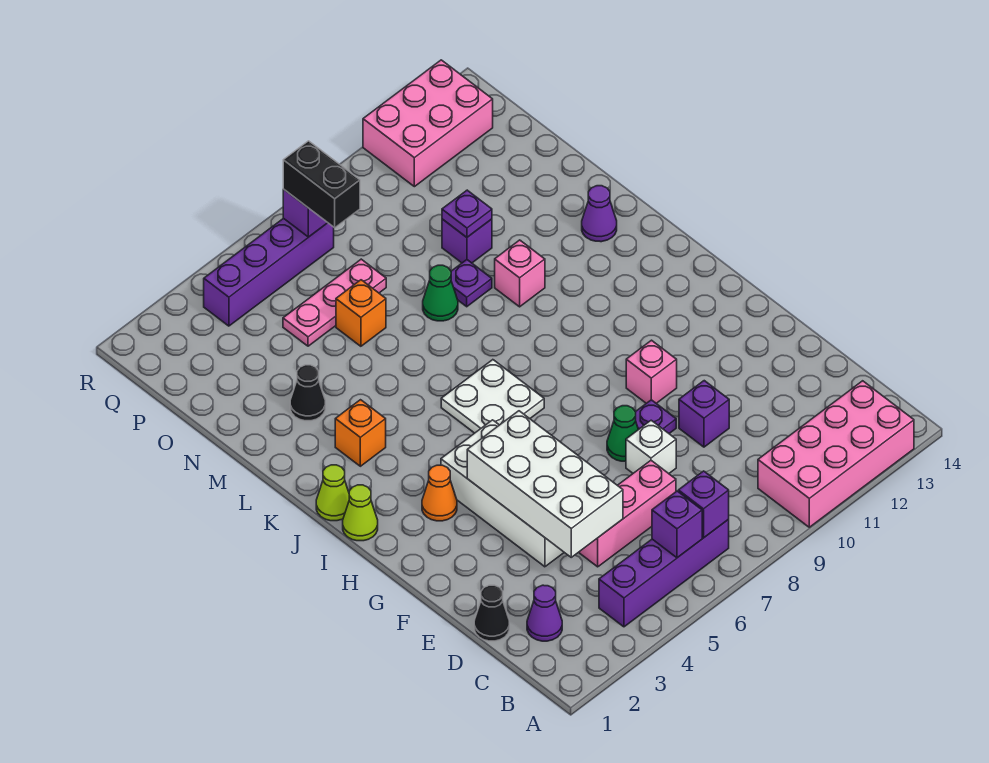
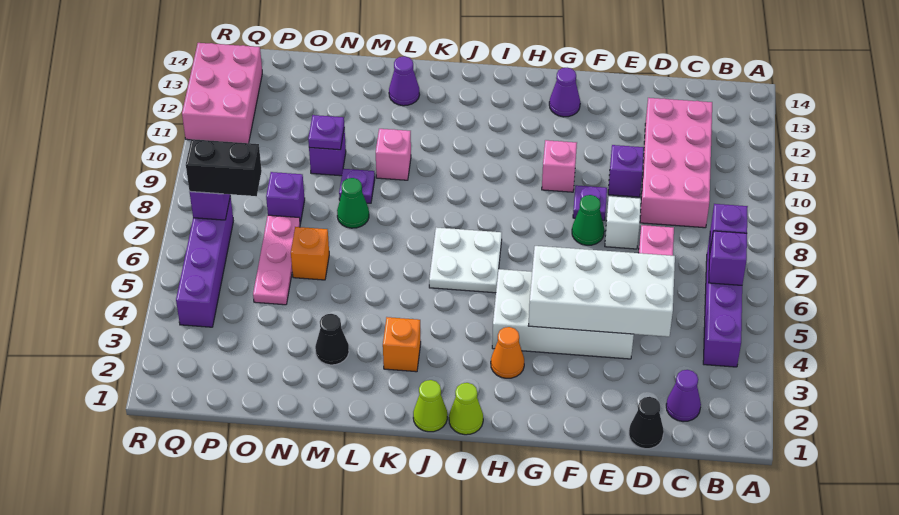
pink brick A10:B13 level 1 -> pink brick C9:D12 level 1
none -> purple cone G13 level 1
none -> purple brick O8 level 1

